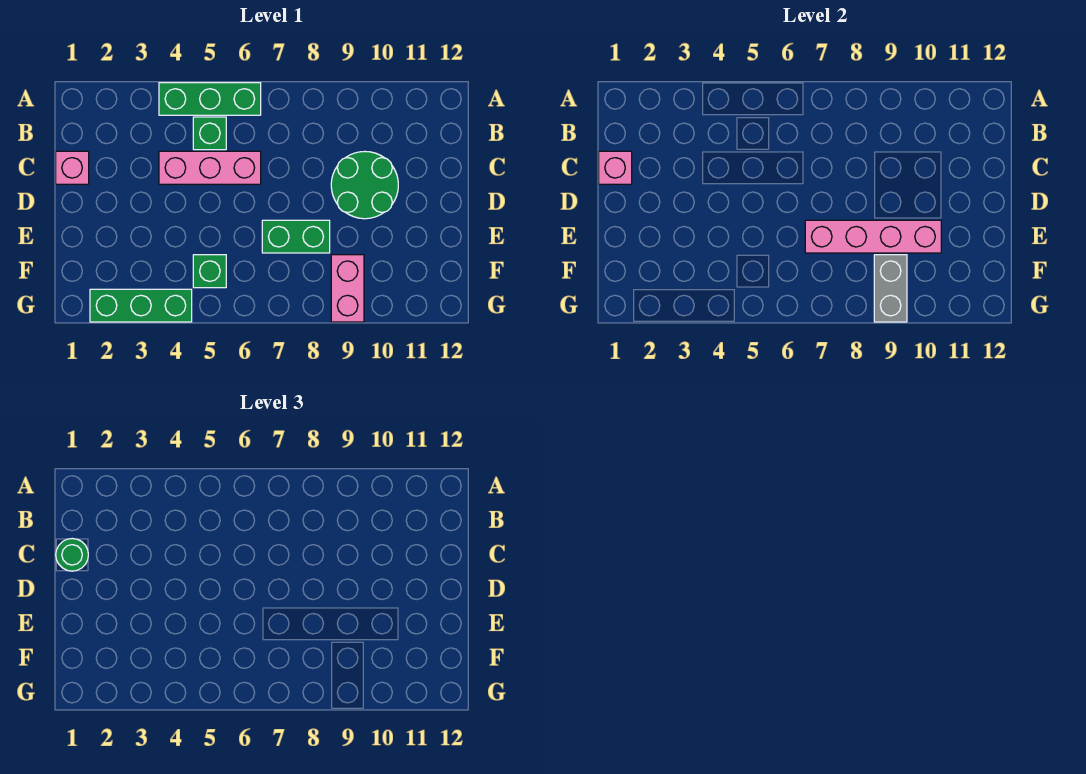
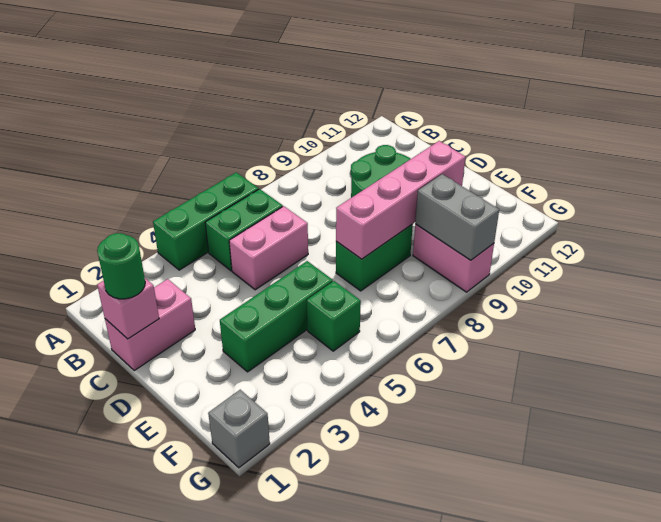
green brick B5 level 1 -> green brick B5:B6 level 1
pink brick C1 level 1 -> pink brick C1:C2 level 1
pink brick C4:C6 level 1 -> pink brick C5:C6 level 1
none -> grey brick G1 level 1
green brick G2:G4 level 1 -> green brick E3:E5 level 1

